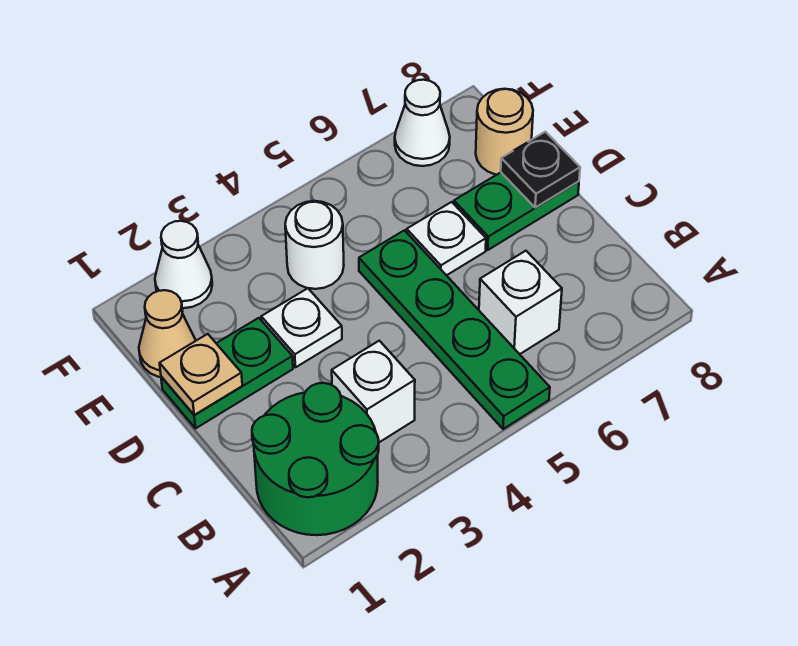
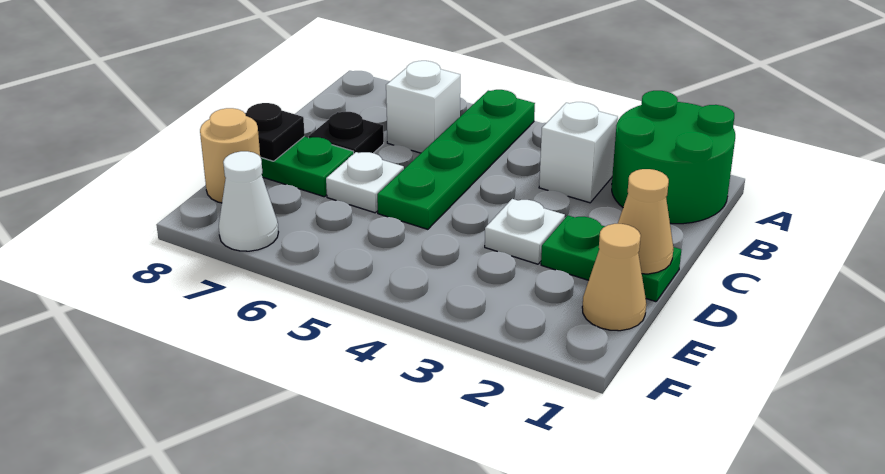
none -> black plate C7 level 1
tan plate D1 level 2 -> tan cone D1 level 2
white round brick E4 level 1 -> none
white cone F2 level 1 -> none

